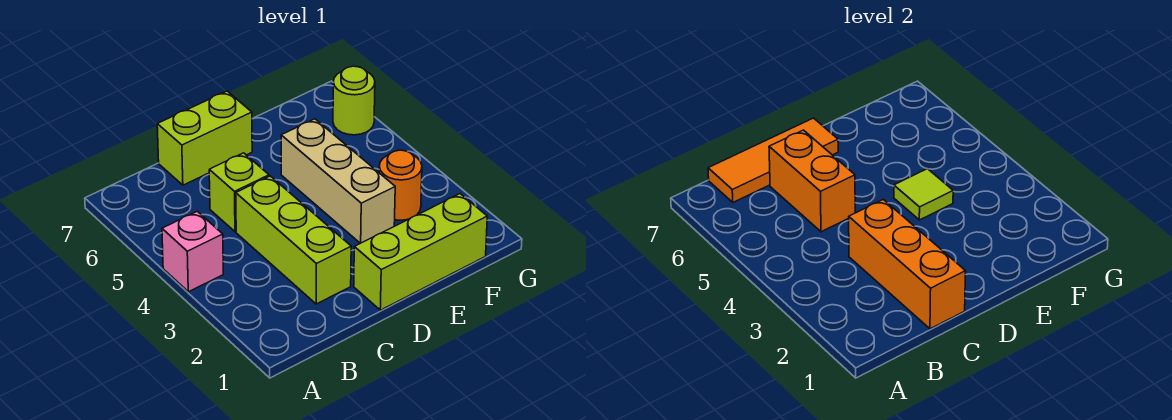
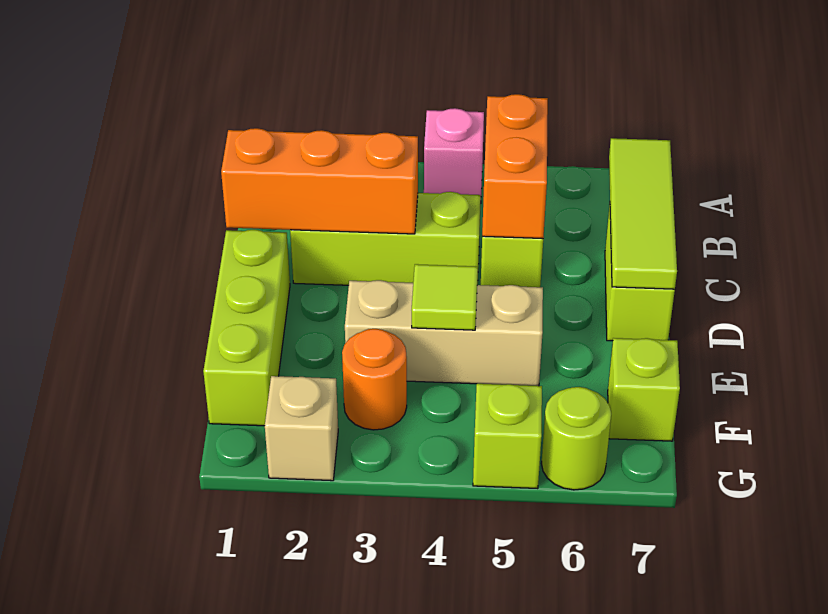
orange tile B7:D7 level 2 -> lime tile B7:D7 level 2
orange brick C5:C6 level 2 -> orange brick B5:C5 level 2
none -> lime brick F7 level 1
none -> tan brick G2 level 1
none -> lime brick G5 level 1

